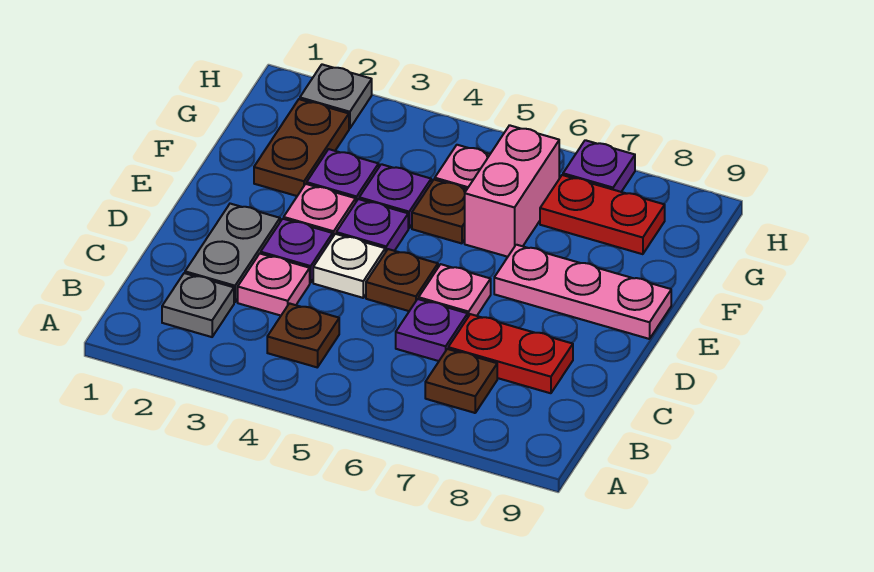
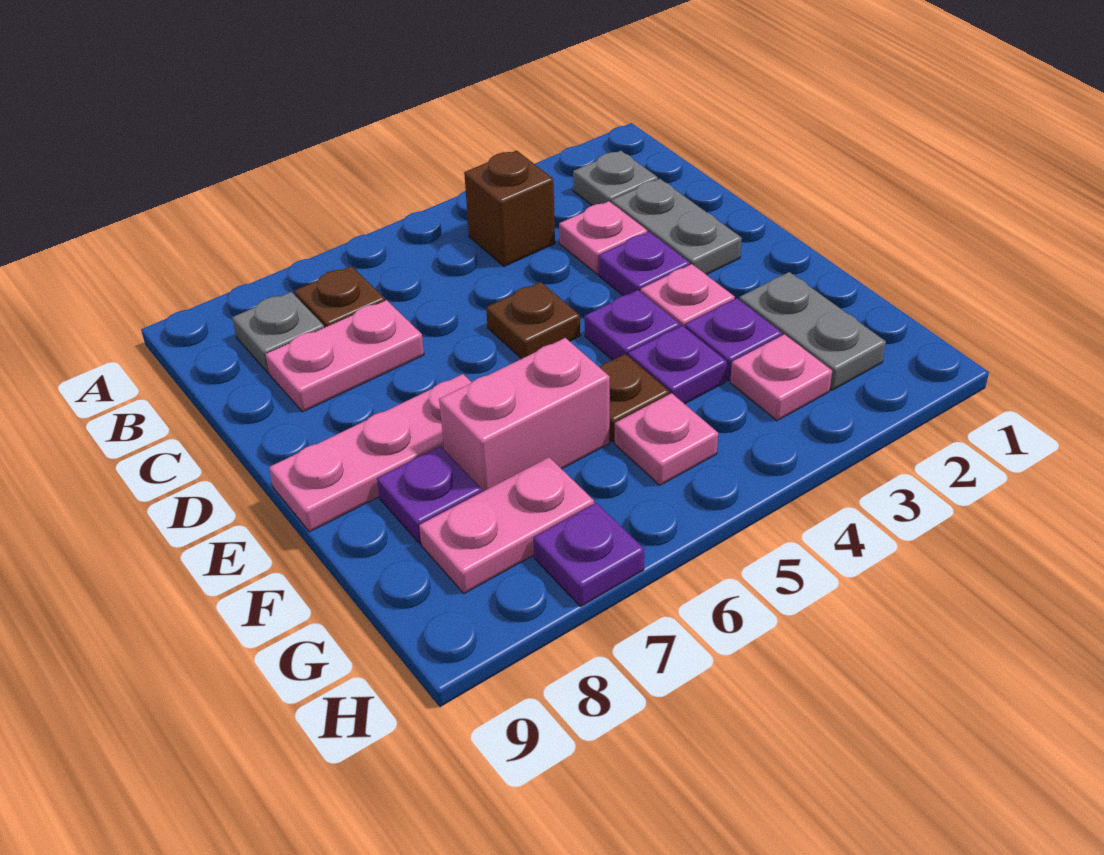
brown plate B4 level 1 -> brown brick B4 level 1
purple plate C6 level 1 -> purple plate F8 level 1
red plate C7:C8 level 1 -> pink plate C7:C8 level 1
white plate D4 level 1 -> none
pink plate D6 level 1 -> pink plate G3 level 1
brown plate F2:G2 level 1 -> grey plate F2:G2 level 1
pink brick F6:G6 level 1 -> pink brick F6:F7 level 1
red plate G7:G8 level 1 -> pink plate G7:G8 level 1
grey plate H2 level 1 -> grey plate B8 level 1

